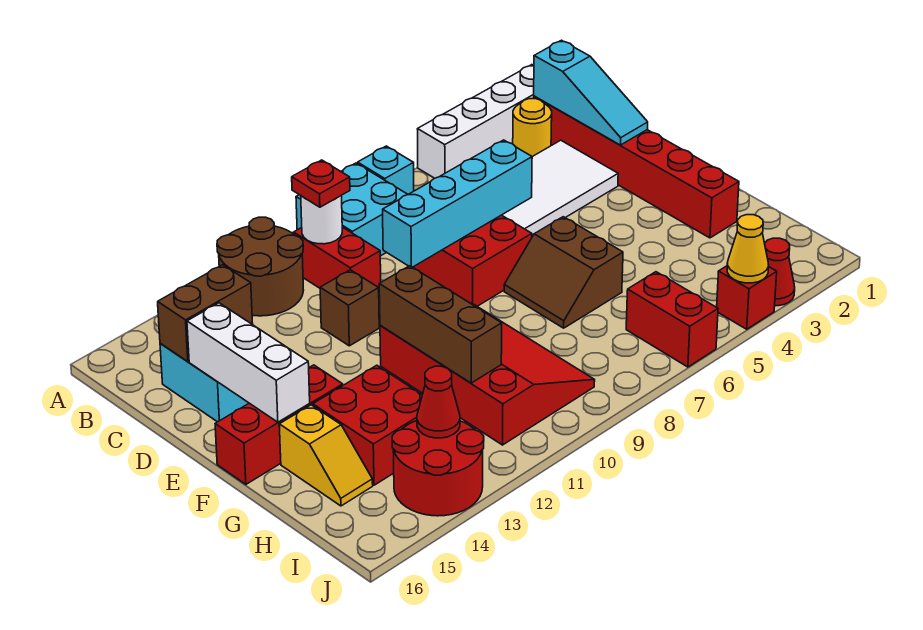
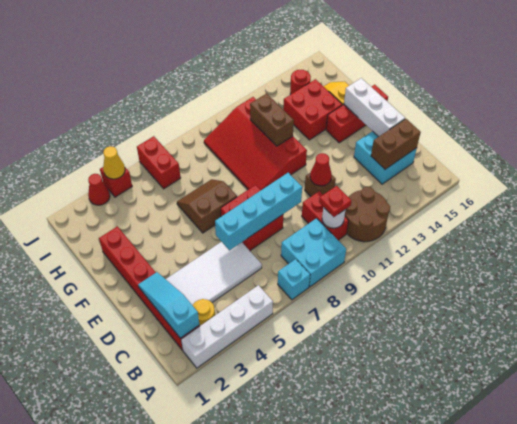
brown slope F6:G7 level 1 top 6 -> brown slope F6:G7 level 1 top F
brown brick F11:H11 level 2 -> brown brick G11:H11 level 2
red round brick I13:J14 level 1 -> red round brick I14 level 1
red cone I13 level 2 -> red cone D11 level 2

